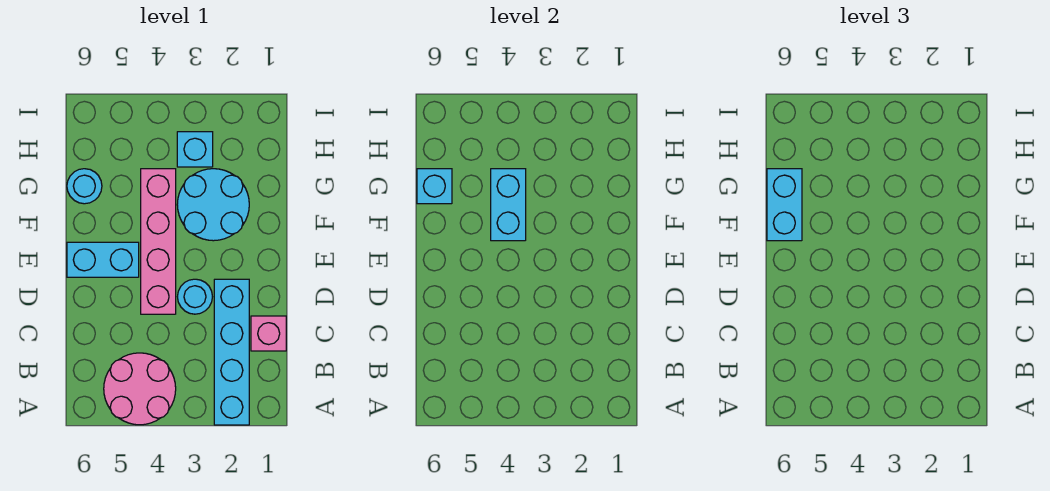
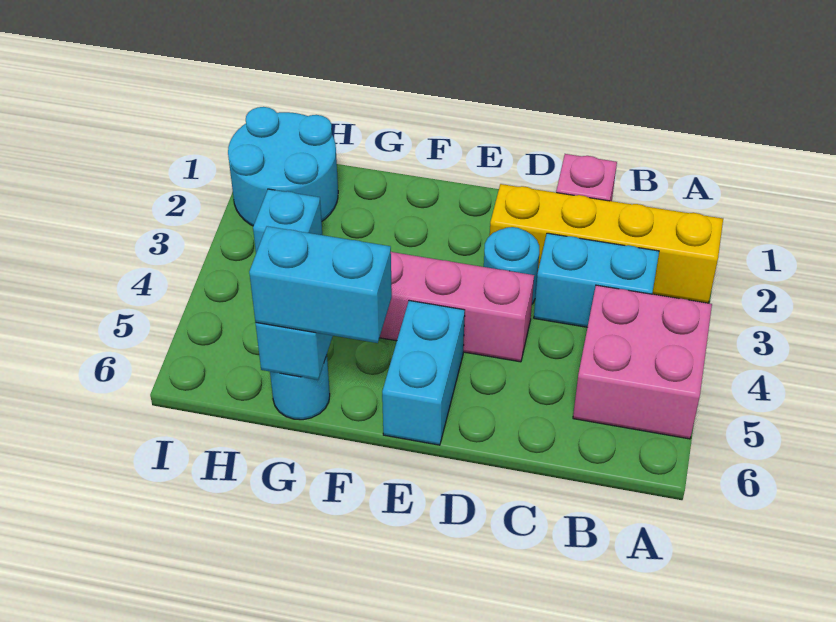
cyan brick A2:D2 level 1 -> yellow brick A2:D2 level 1
pink round brick A4:B5 level 1 -> pink brick A4:B5 level 1
cyan round brick F2:G3 level 1 -> cyan round brick H1:I2 level 1
cyan brick F4:G4 level 2 -> cyan brick B3:C3 level 1

